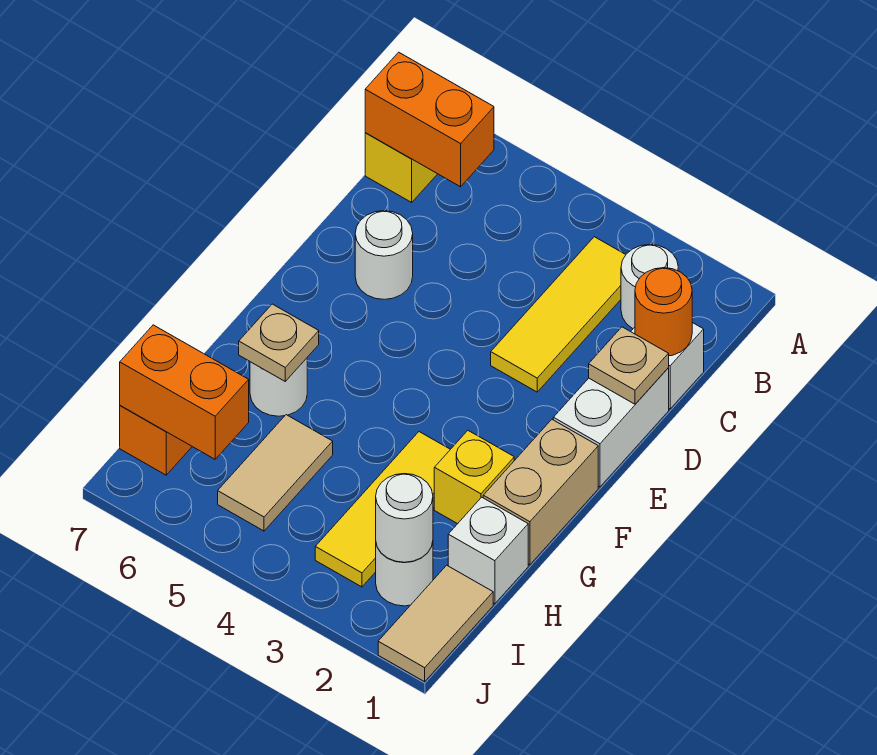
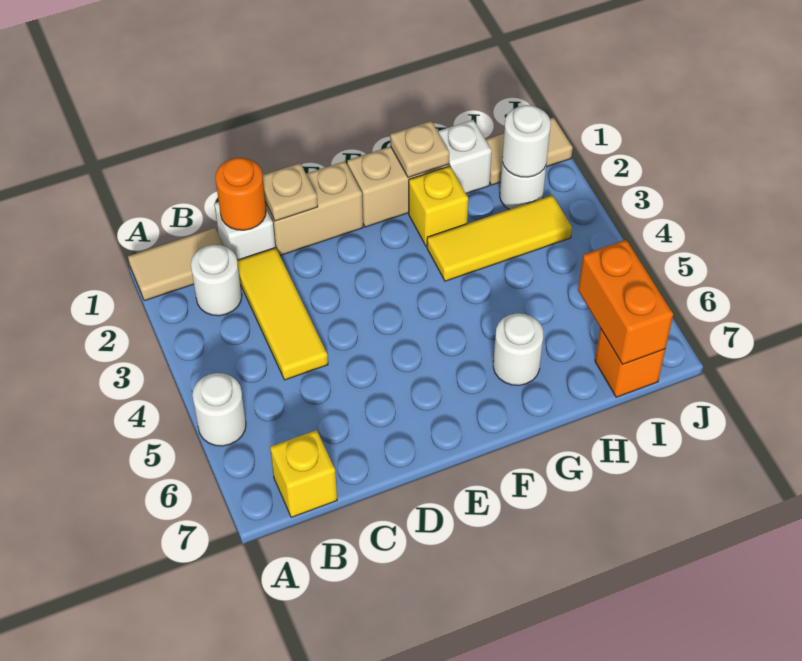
yellow tile B3:D3 level 1 -> yellow tile C2:C4 level 1
orange brick B6:B7 level 2 -> none
white brick D1:E1 level 1 -> tan brick D1:E1 level 1
white round brick D6 level 1 -> white round brick A5 level 1
tan plate G6 level 2 -> tan plate G1 level 2
tan tile H5:I5 level 1 -> tan tile A1:B1 level 1

